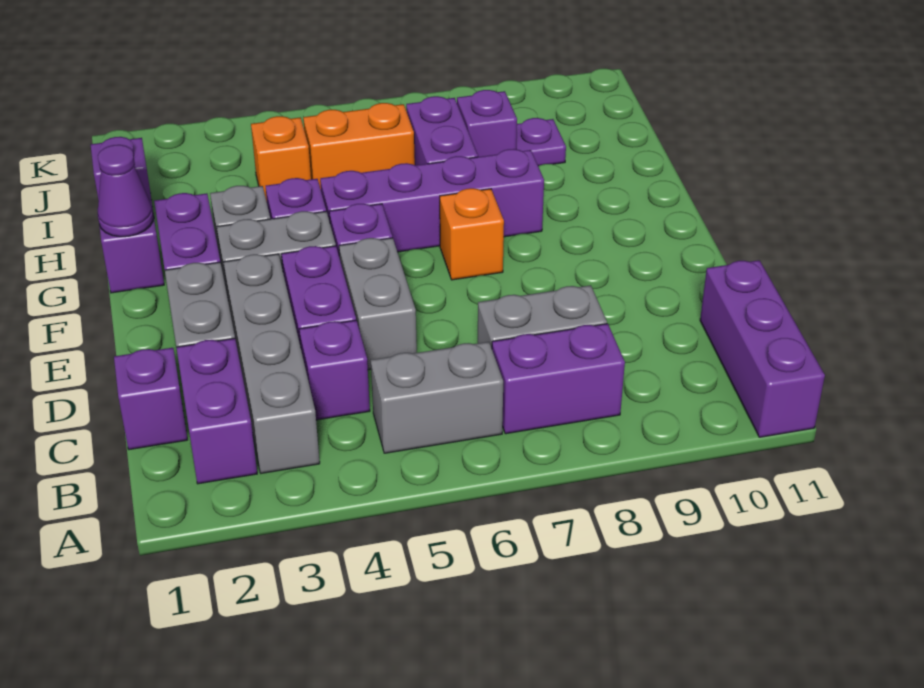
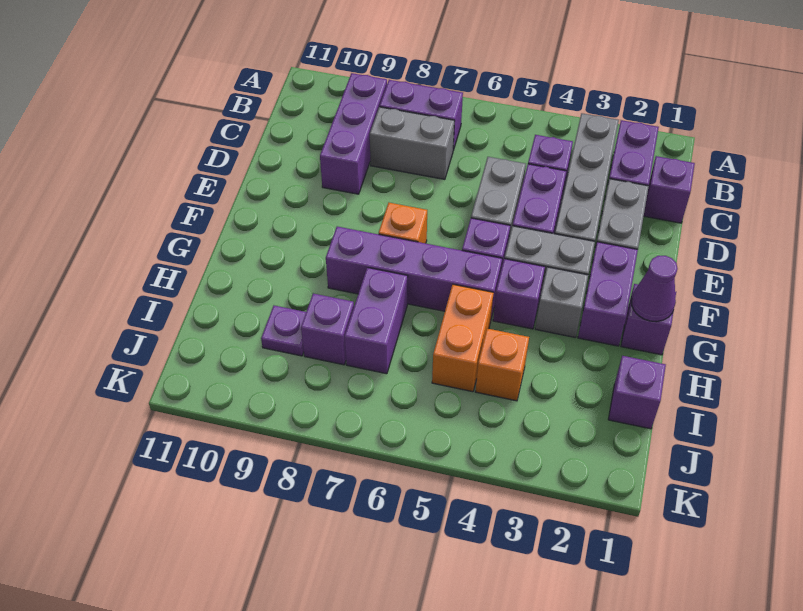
purple brick A11:C11 level 1 -> purple brick B9:D9 level 1
grey brick B5:B6 level 1 -> none
orange brick I5:I6 level 1 -> orange brick H5:I5 level 1

